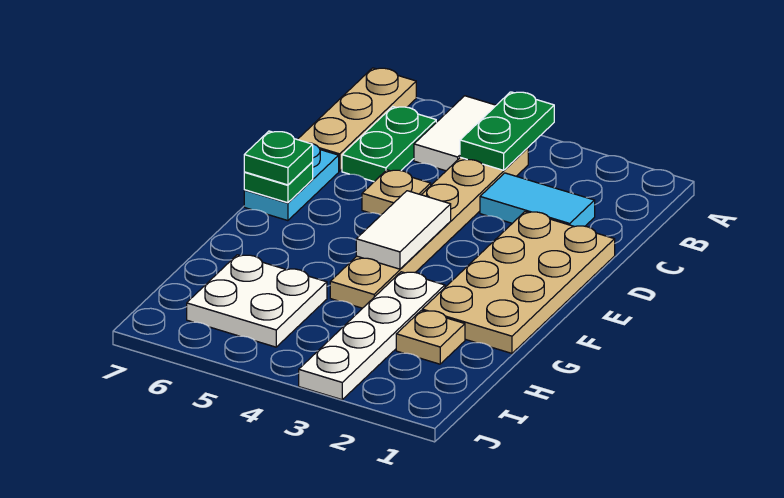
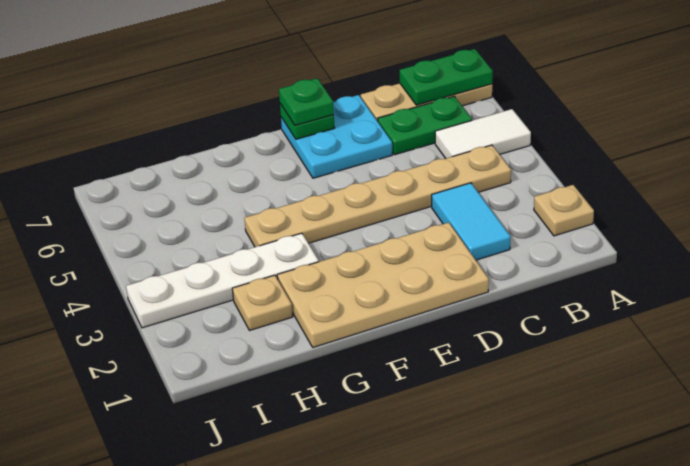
green plate A4:B4 level 2 -> green plate A7:B7 level 2
tan plate D5 level 1 -> tan plate A2 level 1
cyan plate D7:E7 level 1 -> cyan plate D6:E7 level 1
white tile E4:F4 level 2 -> none
white plate H5:I6 level 1 -> none

